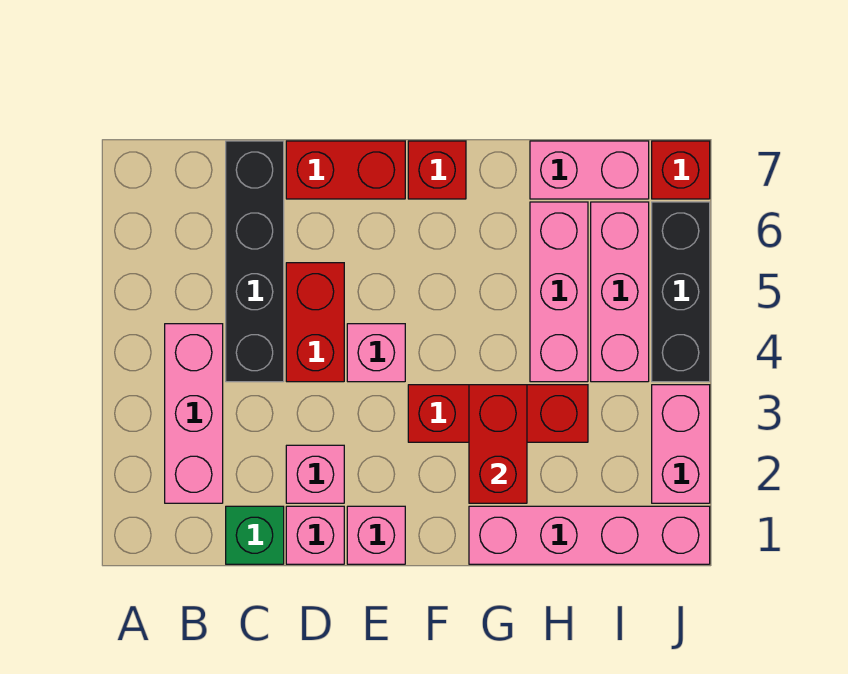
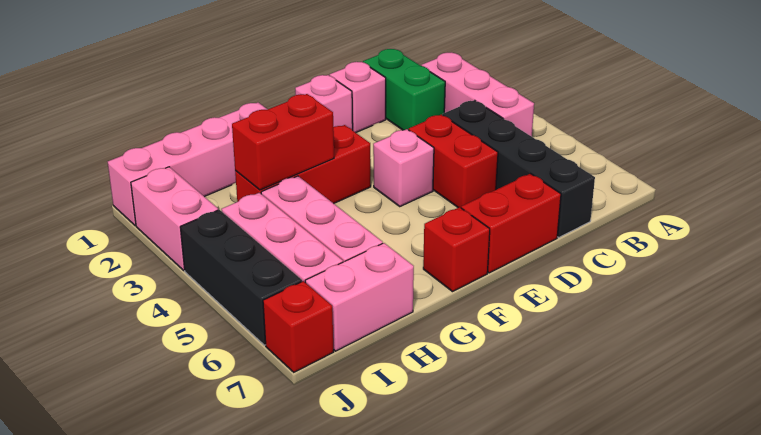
green brick C1 level 1 -> green brick C1:C2 level 1
pink brick D2 level 1 -> none
red brick G2:G3 level 2 -> red brick G3:H3 level 2

